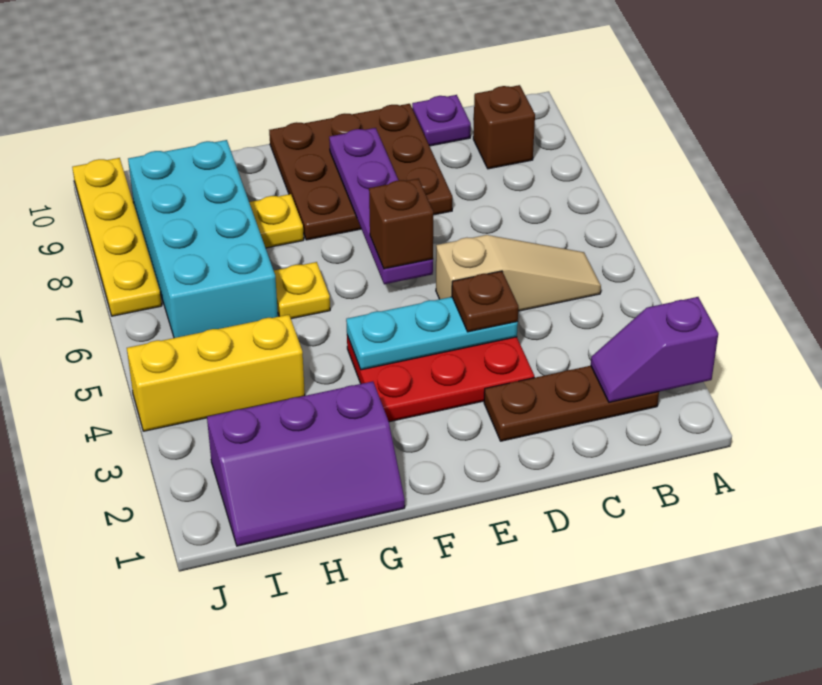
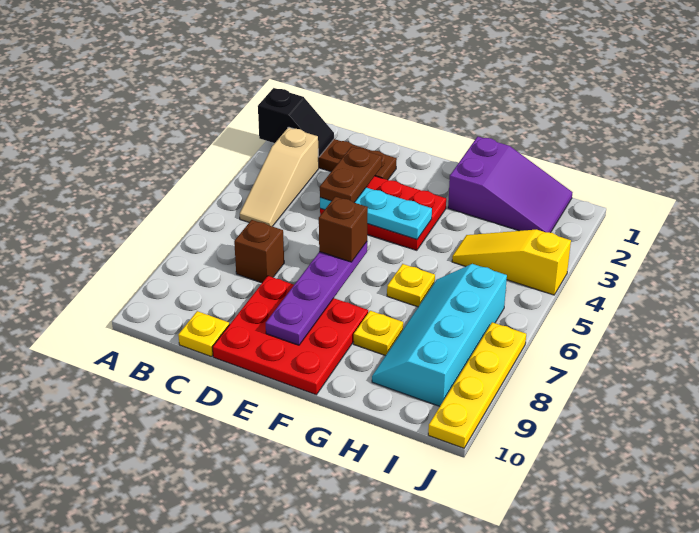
purple slope A2:B2 level 2 top A -> black slope A2:B2 level 2 top A
tan slope B5:D5 level 1 top D -> tan slope B3:B5 level 1 top 3
brown brick B9 level 1 -> brown brick C7 level 1
purple plate C10 level 1 -> yellow plate C10 level 1
brown plate D4 level 3 -> brown plate D3:D4 level 3
brown plate D8:F10 level 1 -> red plate D8:F10 level 1
purple slope G1:I2 level 1 top 2 -> purple slope G1:I2 level 1 top G
yellow brick H4:J4 level 1 -> yellow slope H4:J4 level 1 top J
cyan brick H6:I9 level 1 -> cyan slope H6:I9 level 1 top I

